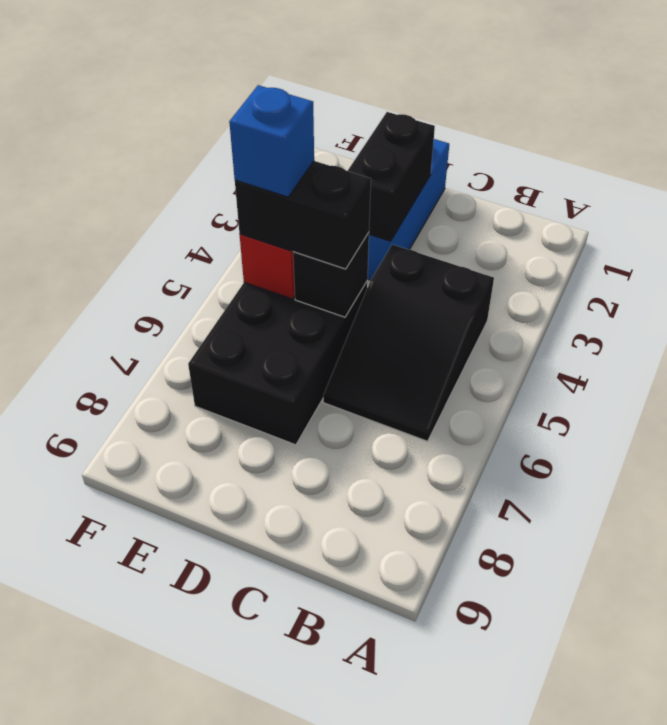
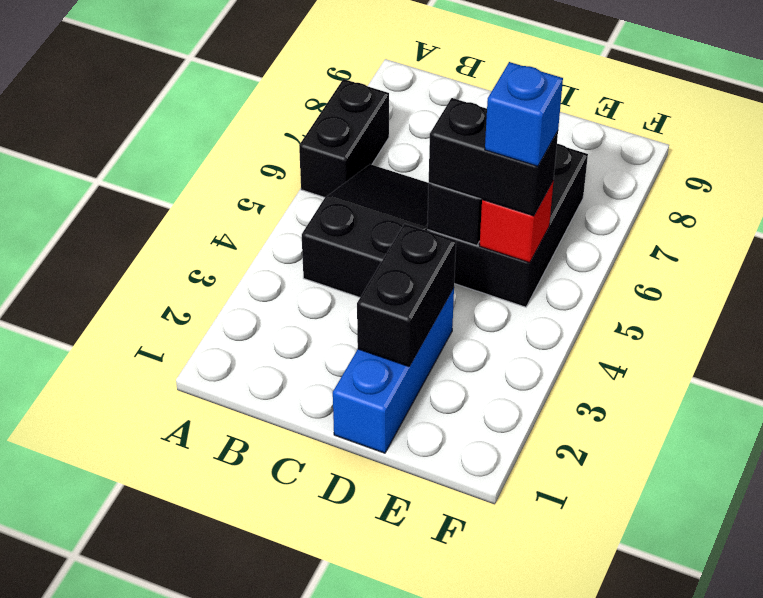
none -> black brick A6:A7 level 1

